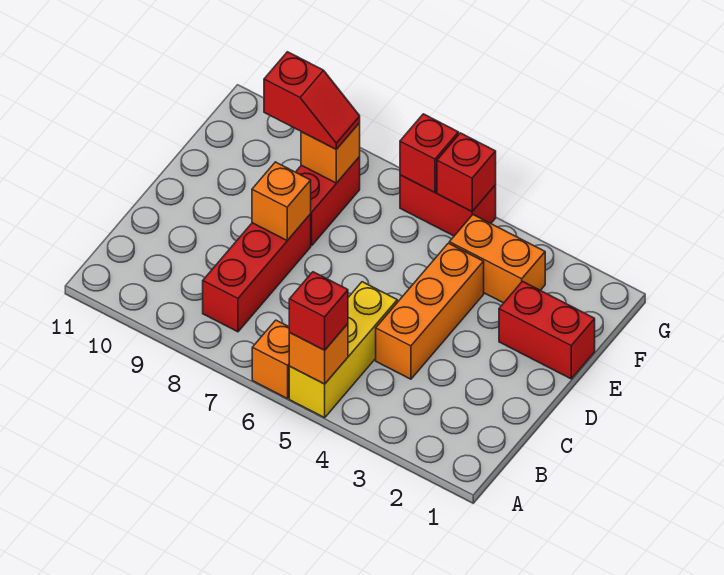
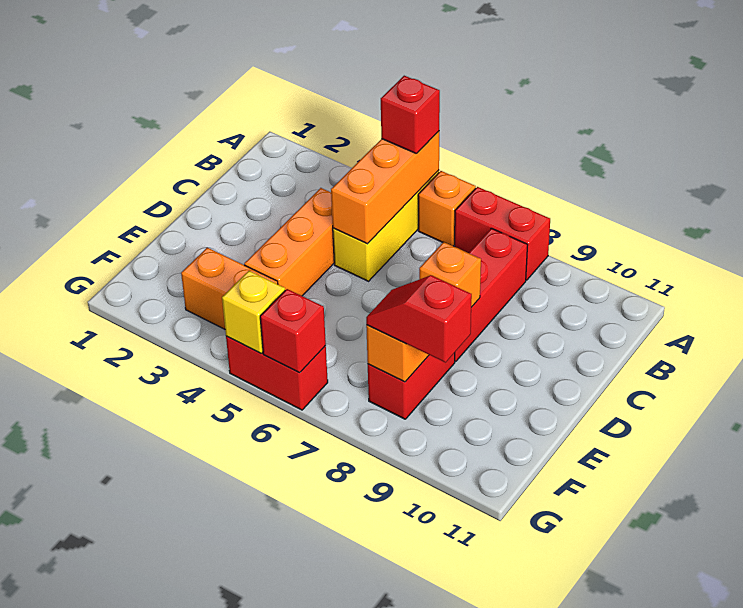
orange brick A5 level 2 -> orange brick A5:C5 level 2
red brick E1:E2 level 1 -> red brick A7:A8 level 1
red brick G5 level 2 -> yellow brick G5 level 2

